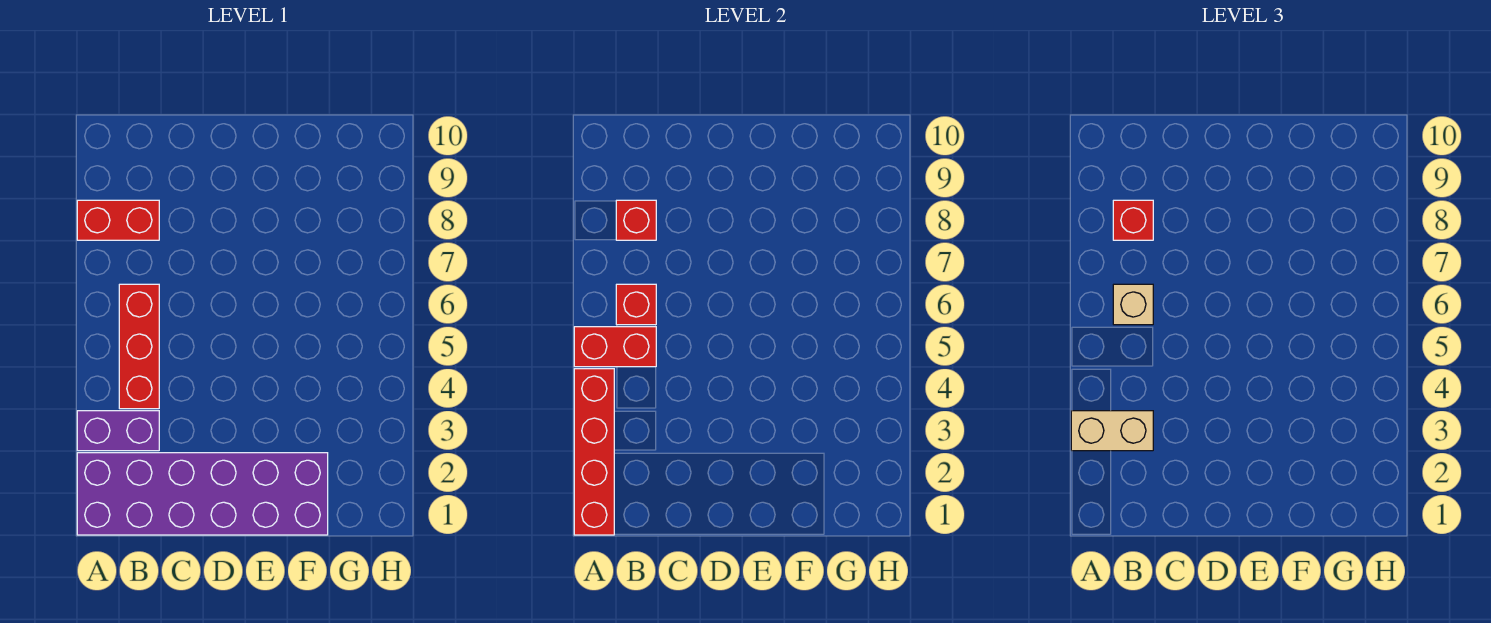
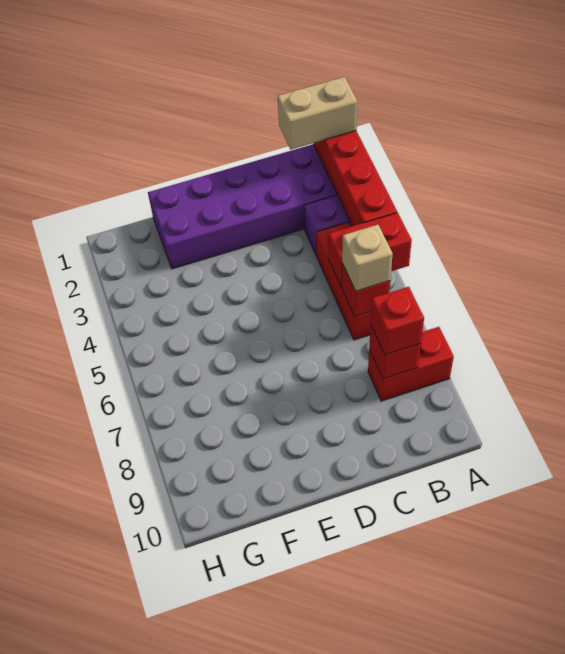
tan brick A3:B3 level 3 -> tan brick A1:B1 level 3

